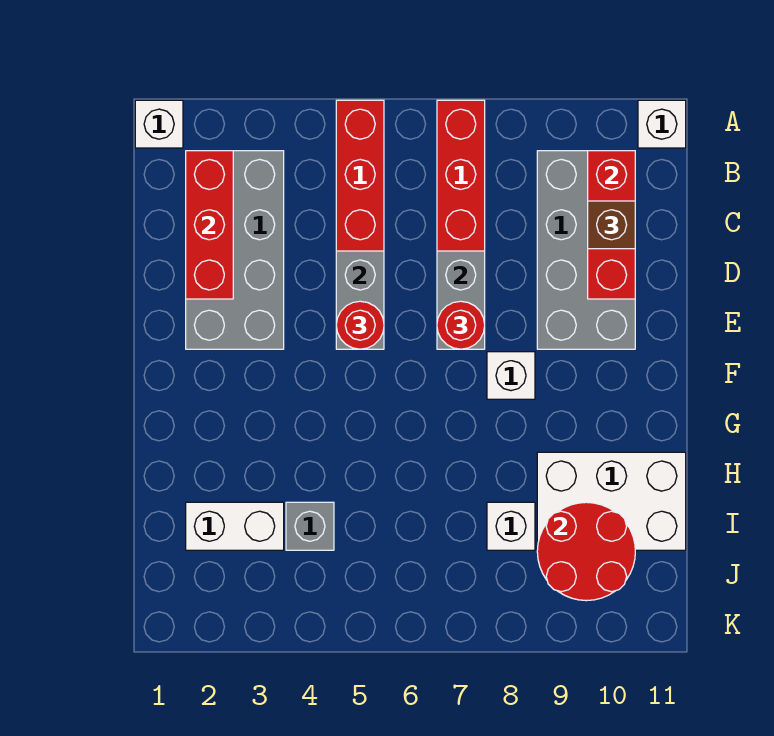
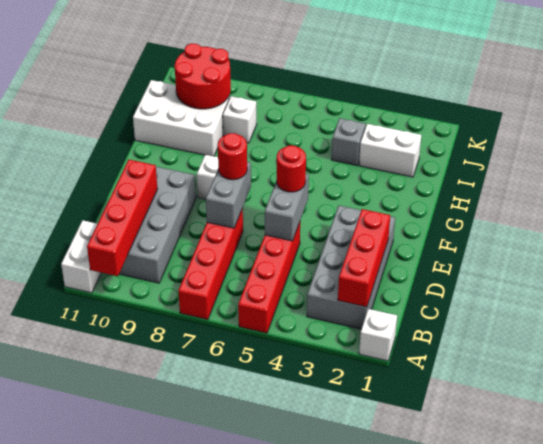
white brick A11 level 1 -> white brick A11:B11 level 1
red brick B10:D10 level 2 -> red brick A10:D10 level 2
brown brick C10 level 3 -> none

